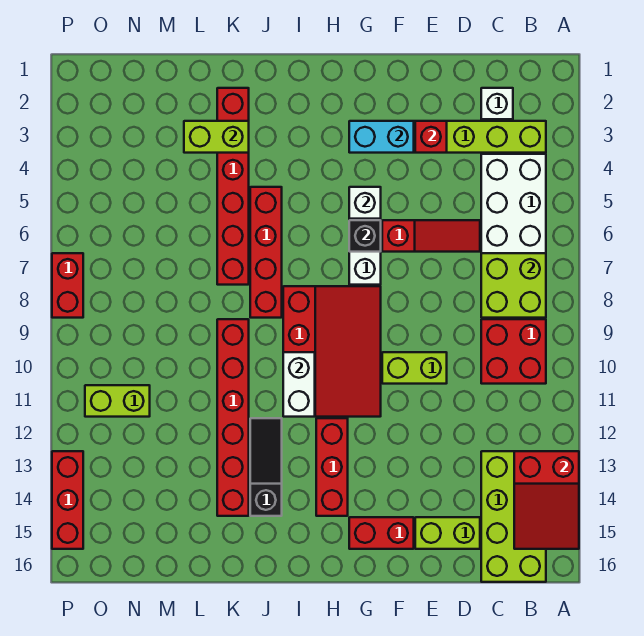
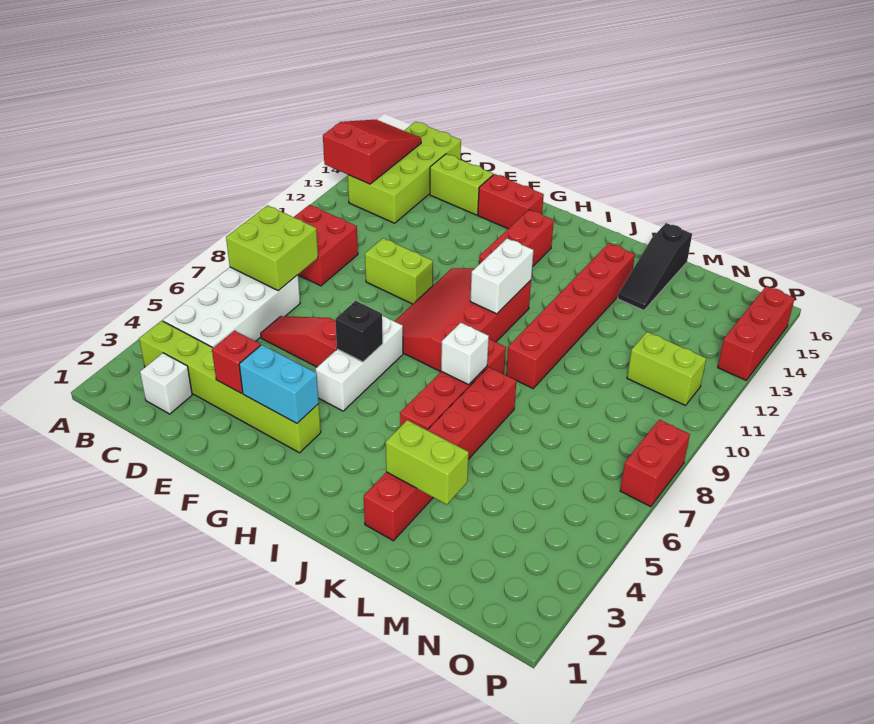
white brick G5 level 2 -> white brick J7 level 2
black slope J12:J14 level 1 top 14 -> black slope L14:L16 level 1 top 16

